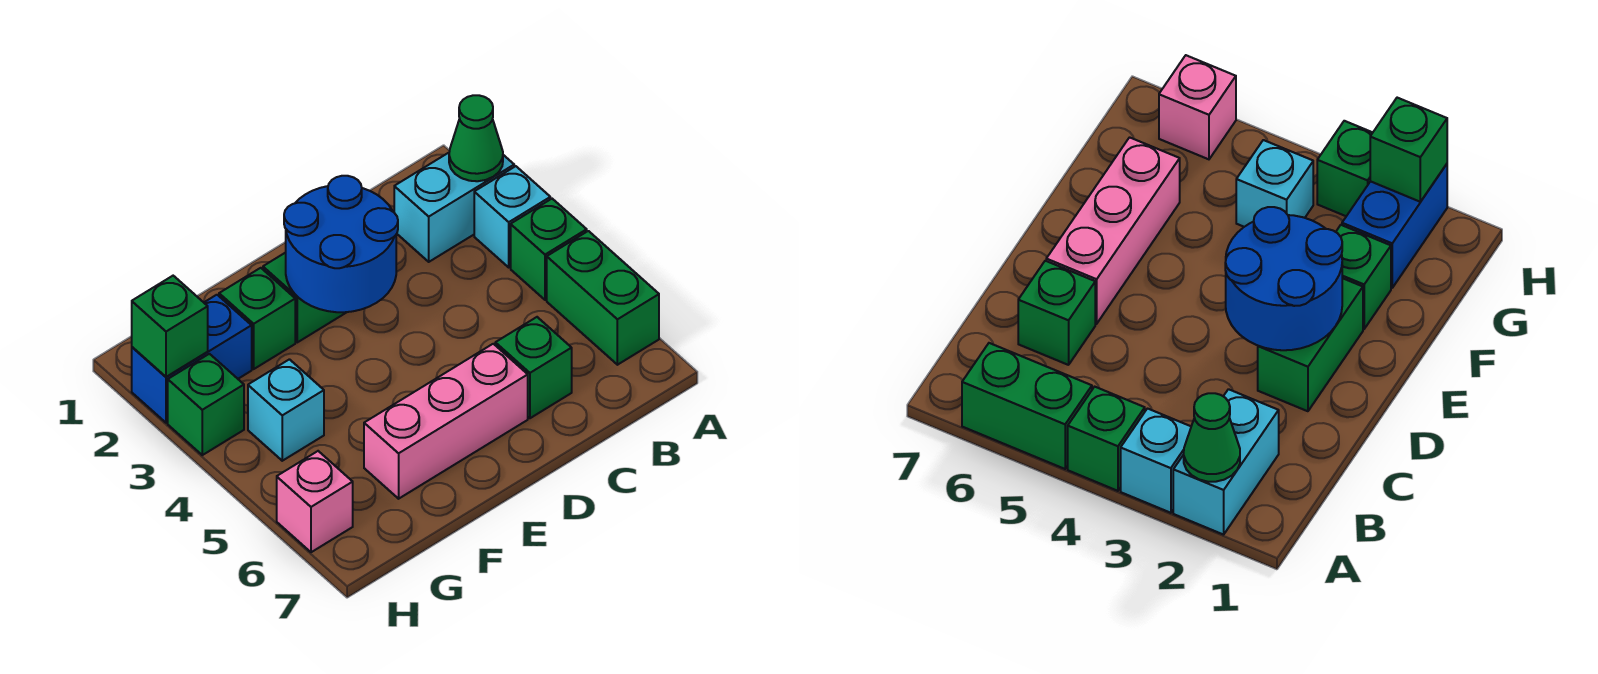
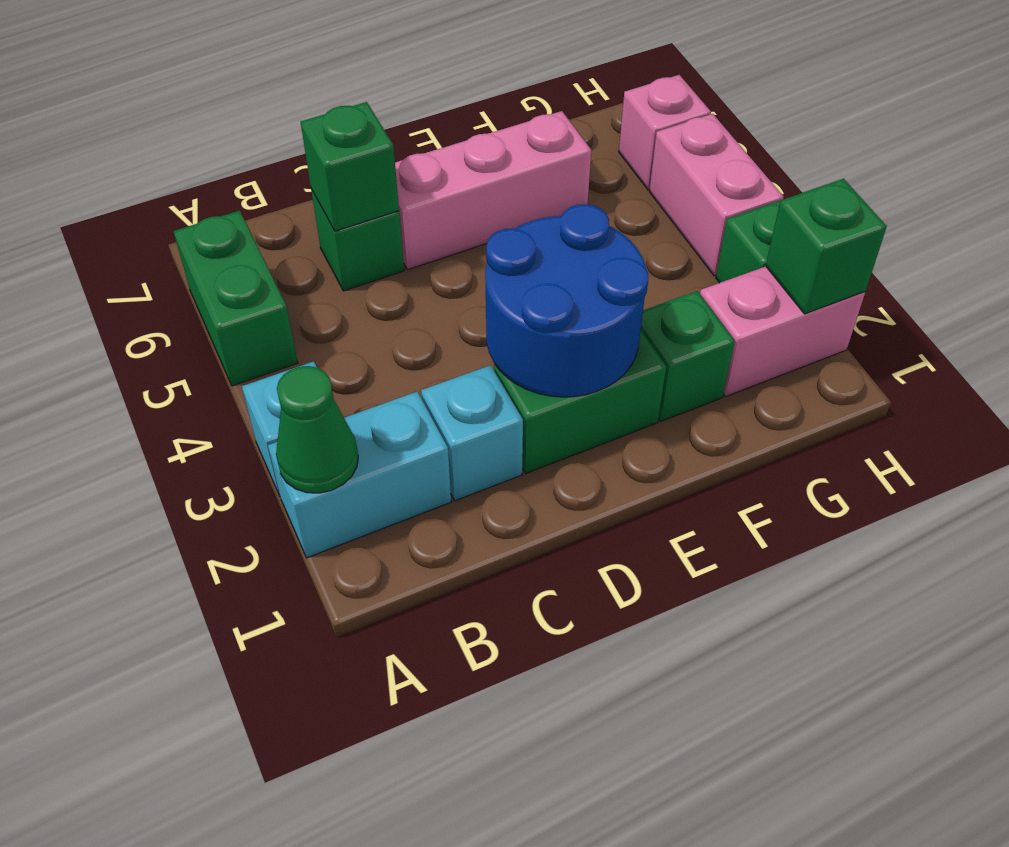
green brick A4 level 1 -> green brick C6 level 2
blue brick G2:H2 level 1 -> pink brick G2:H2 level 1
cyan brick G4 level 1 -> cyan brick C2 level 1
none -> pink brick H4:H5 level 1

